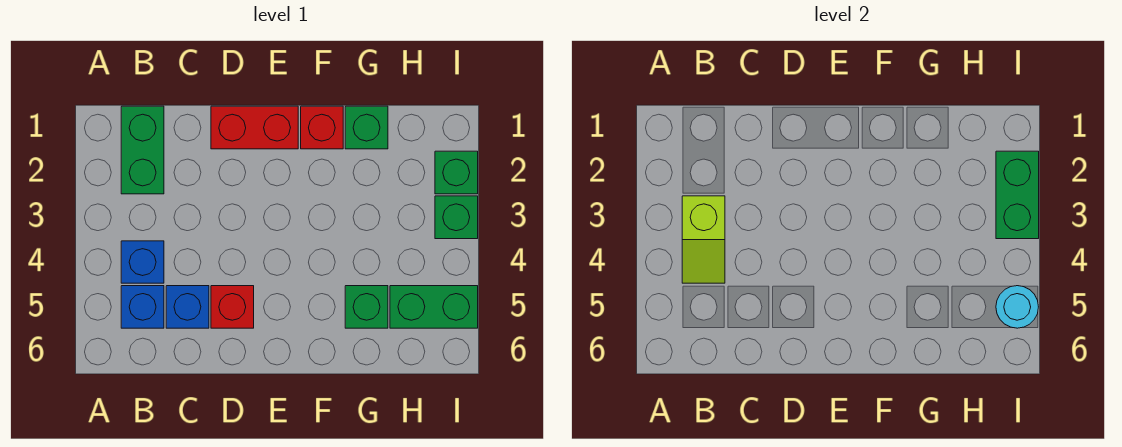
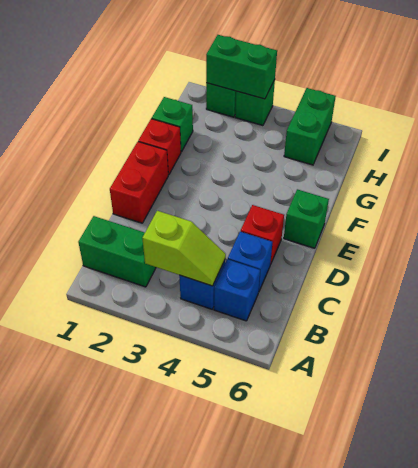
green brick G5 level 1 -> green brick E6 level 1
cyan round brick I5 level 2 -> none

